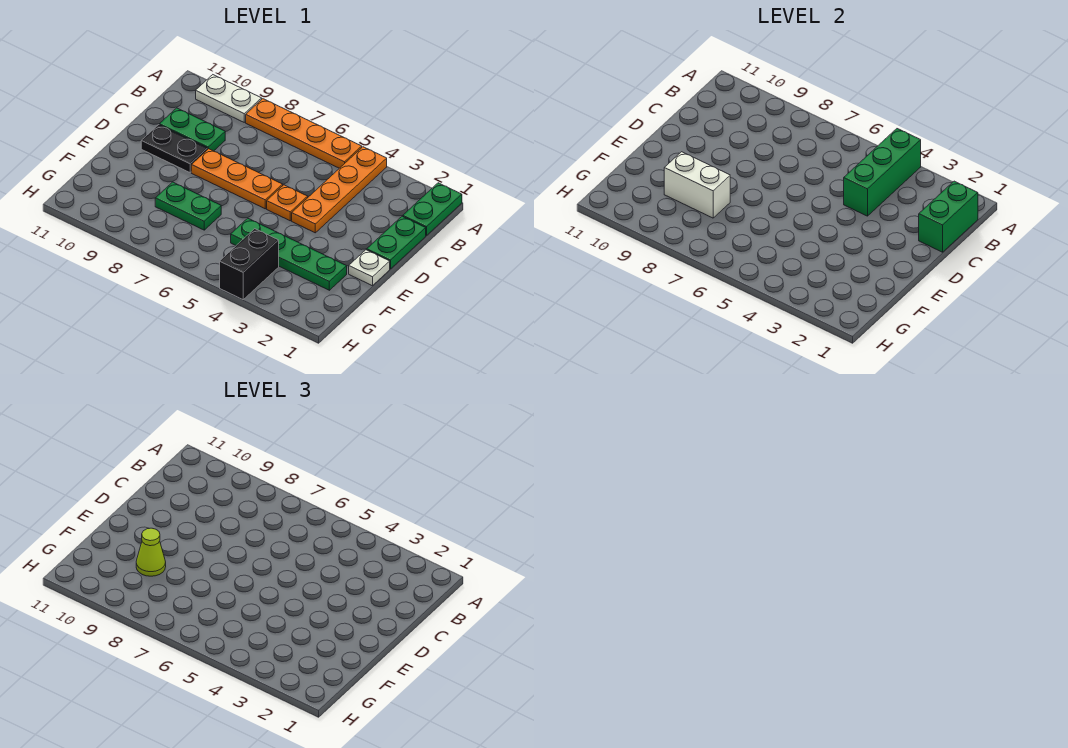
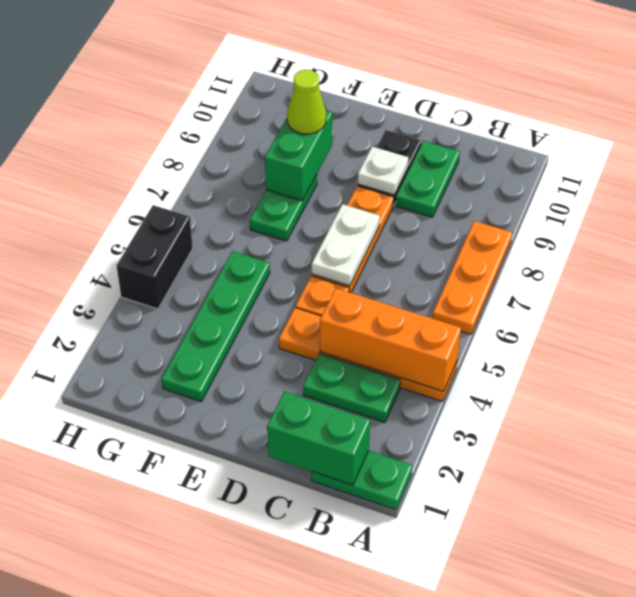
green brick A4:C4 level 2 -> orange brick A4:C4 level 2
orange plate A5:A8 level 1 -> orange plate A6:A8 level 1
white plate A9:A10 level 1 -> white plate D6:D7 level 2
green plate C1:D1 level 1 -> green plate B3:C3 level 1
white plate E1 level 1 -> white plate D9 level 2
white brick F8:F9 level 2 -> green brick F8:F9 level 2
black brick G4:H4 level 1 -> black brick H4:H5 level 1

